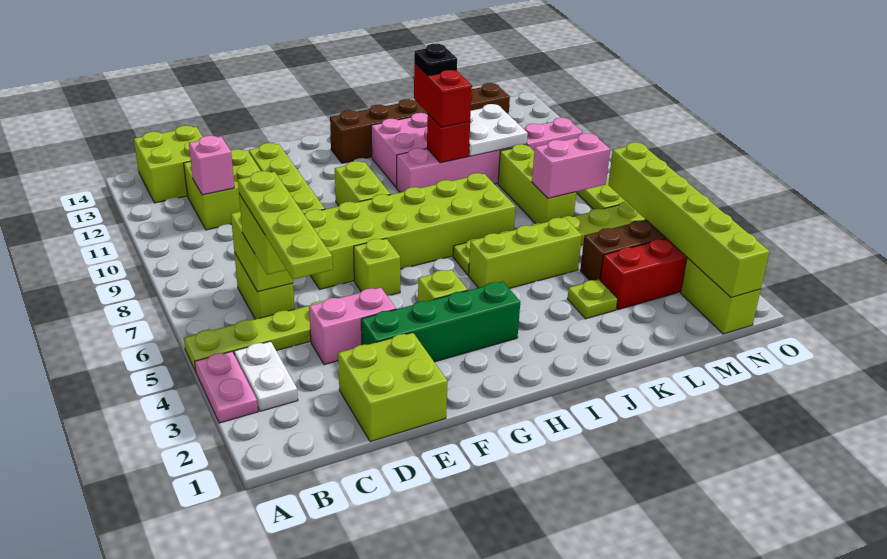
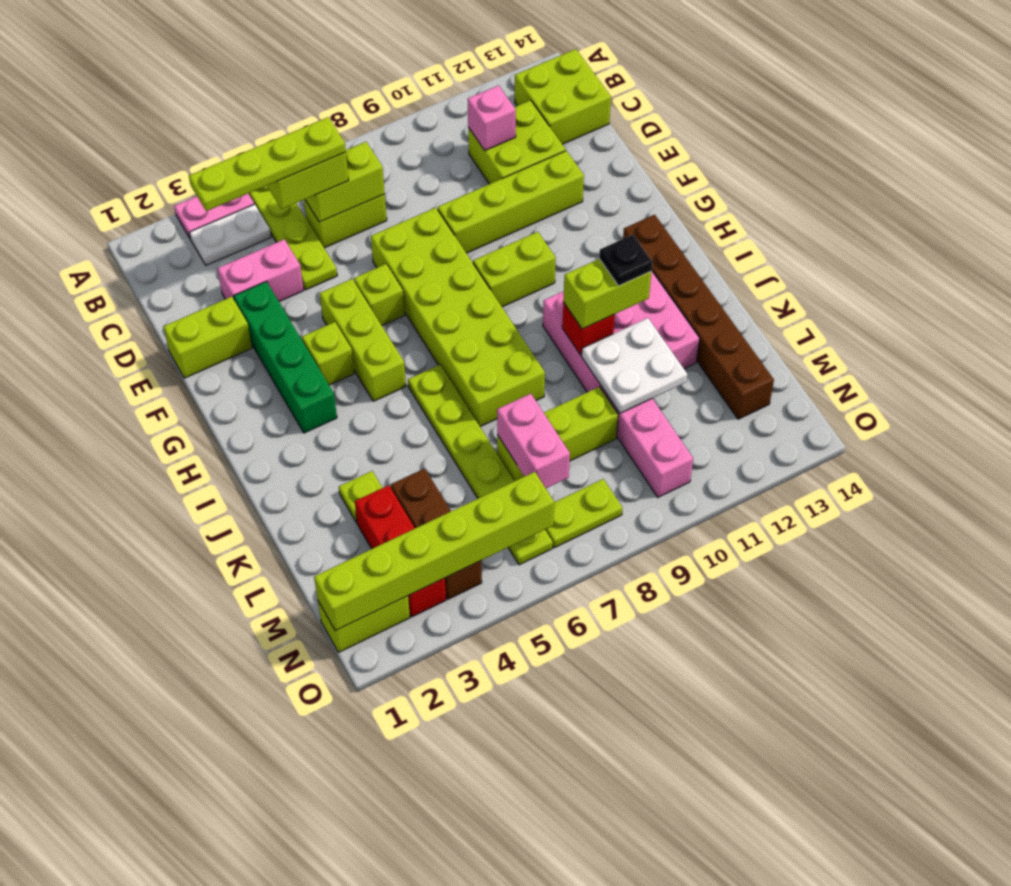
lime brick D1:E2 level 1 -> lime brick E1:E2 level 1
pink brick D4:E4 level 1 -> pink brick D3:D4 level 1
lime brick I5:K5 level 1 -> lime brick F5:H5 level 1
red brick J10:J11 level 3 -> lime brick J10:J11 level 3

